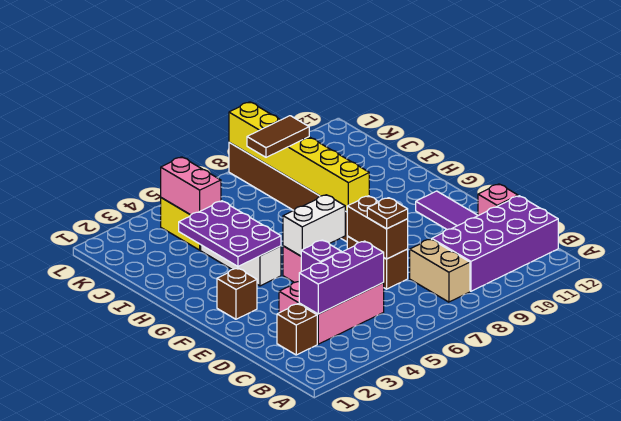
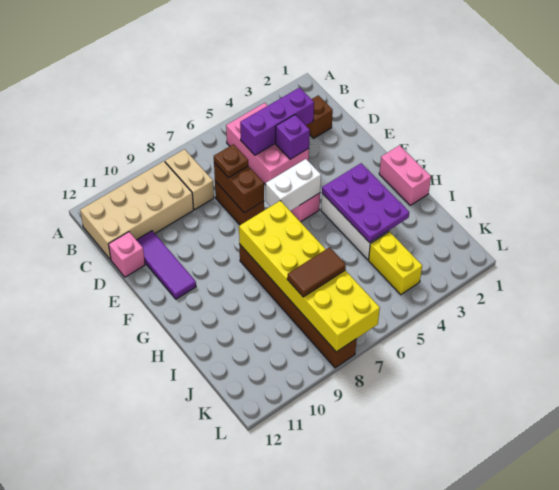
purple brick B9:C12 level 1 -> tan brick B9:C12 level 1
pink brick C3:D5 level 1 -> pink brick B4:D5 level 1
brown brick F2 level 1 -> none
yellow brick G8:L8 level 2 -> yellow brick G7:L8 level 2
pink brick J4:K4 level 2 -> pink brick G1:H1 level 1

